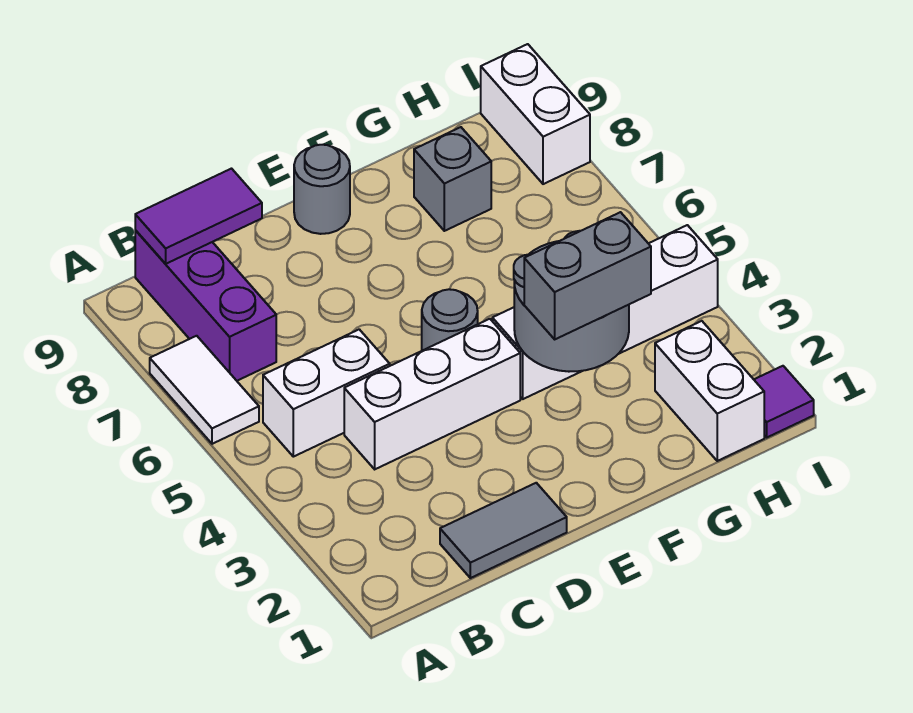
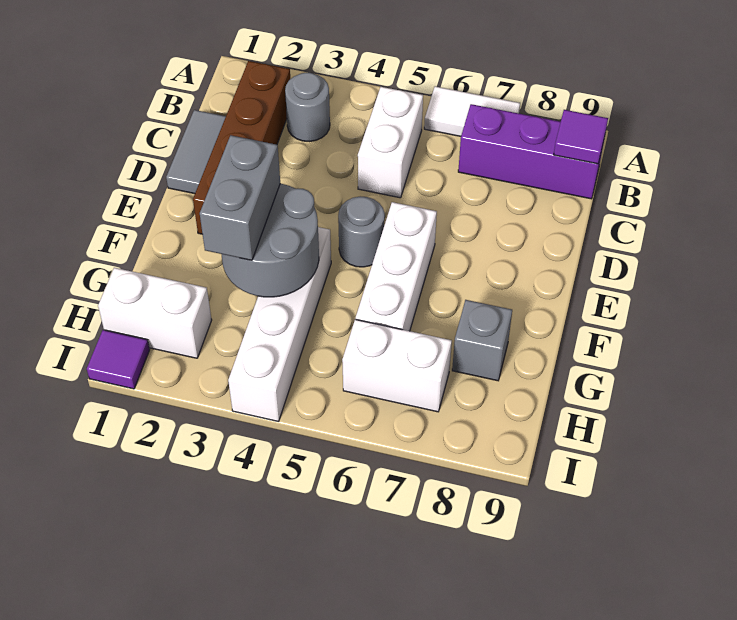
none -> brown brick B2:E2 level 1
purple tile B9:C9 level 2 -> purple tile B9 level 2
white brick C4:E4 level 1 -> white brick E6:G6 level 1
grey round brick E9 level 1 -> grey round brick B3 level 1
white brick I8:I9 level 1 -> white brick H6:H7 level 1

